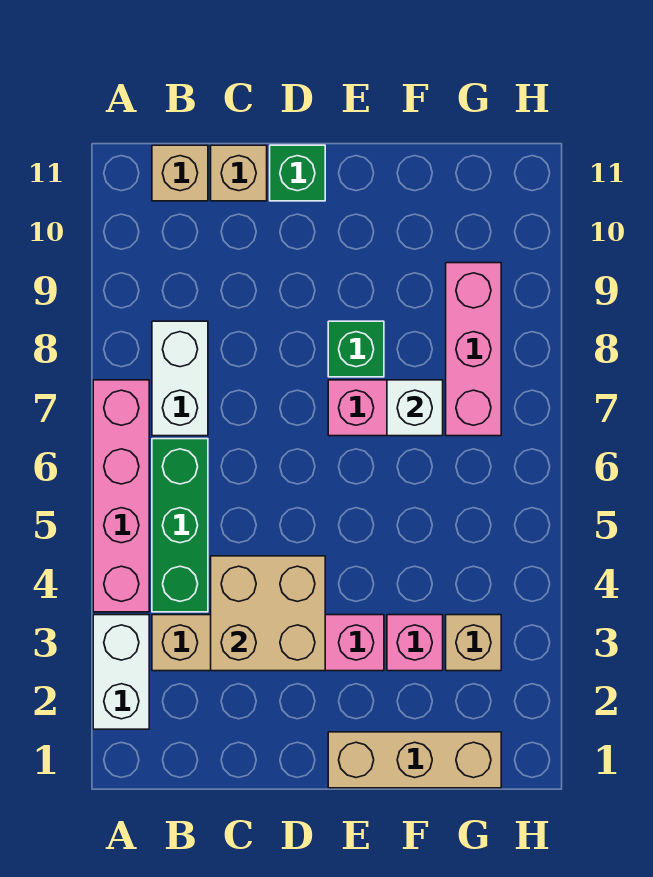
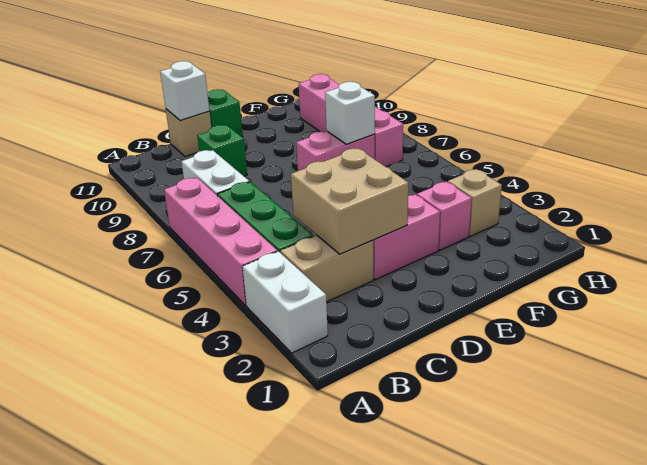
tan brick B11 level 1 -> none
none -> white brick C11 level 2
tan brick E1:G1 level 1 -> none
green brick E8 level 1 -> green brick C9 level 1
pink brick G7:G9 level 1 -> pink brick G7:G10 level 1

